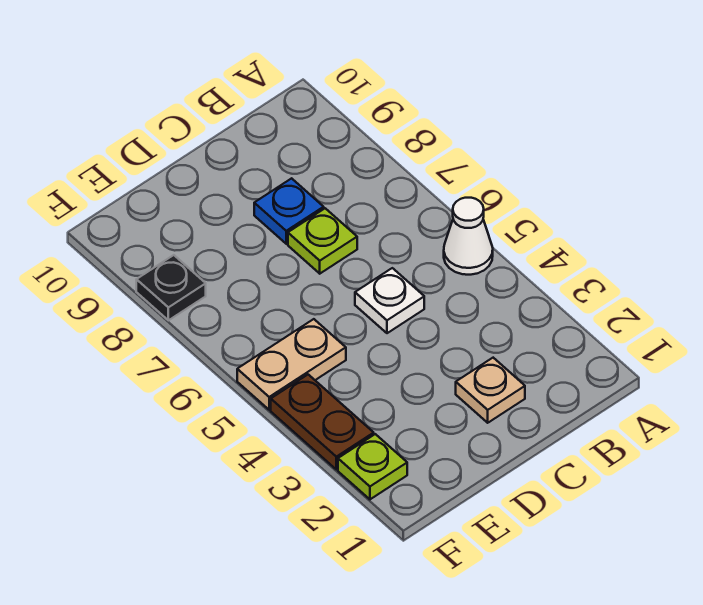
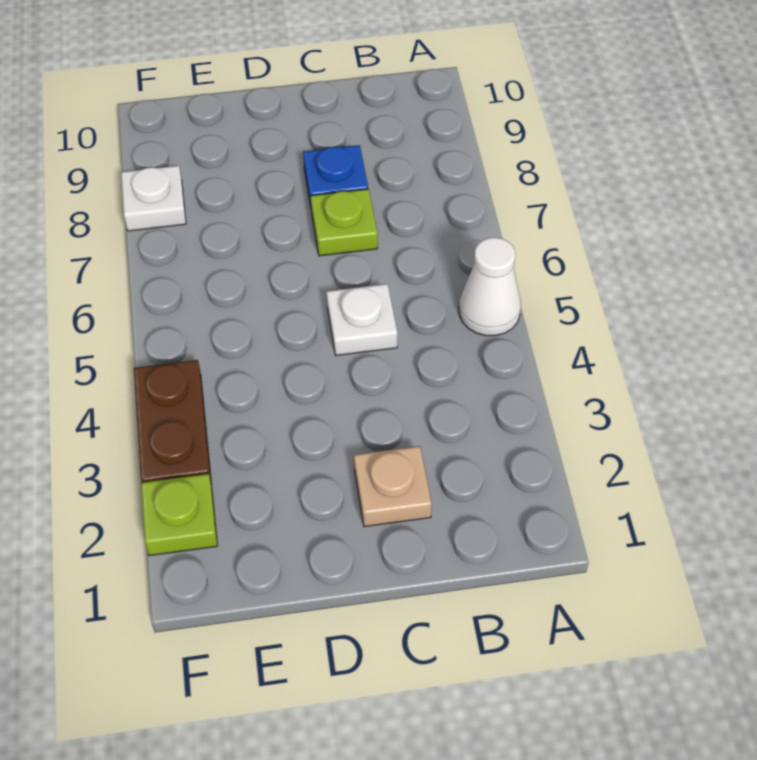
tan plate E5:F5 level 1 -> none
black plate F8 level 1 -> white plate F8 level 1

